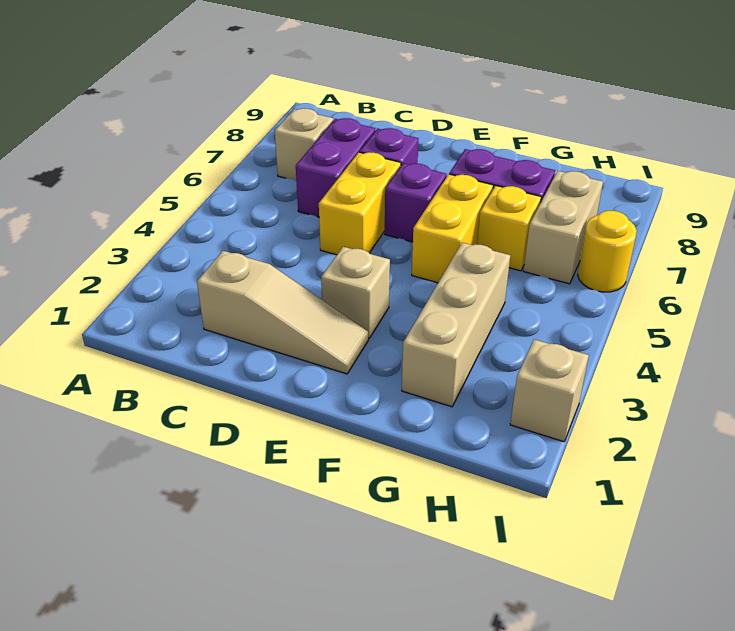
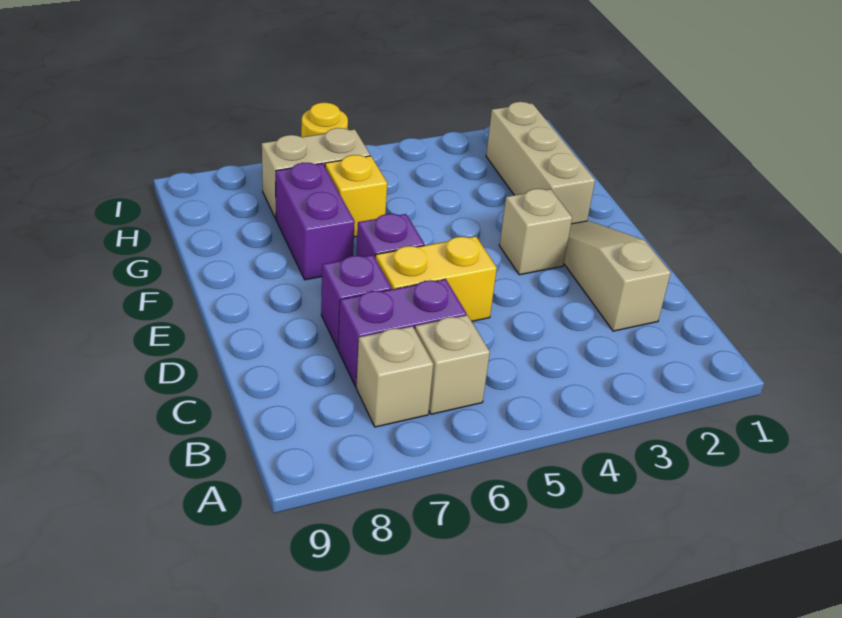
yellow brick F5:F6 level 1 -> none
tan brick G2:G4 level 1 -> tan brick F2:H2 level 1
tan brick I2 level 1 -> tan brick B6 level 1

